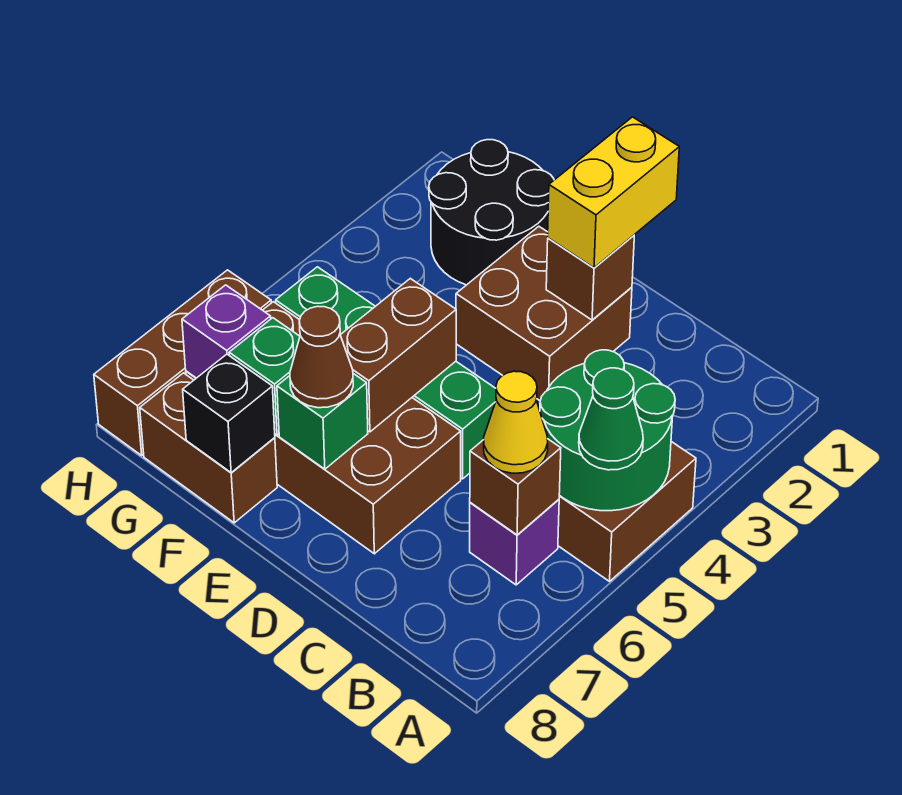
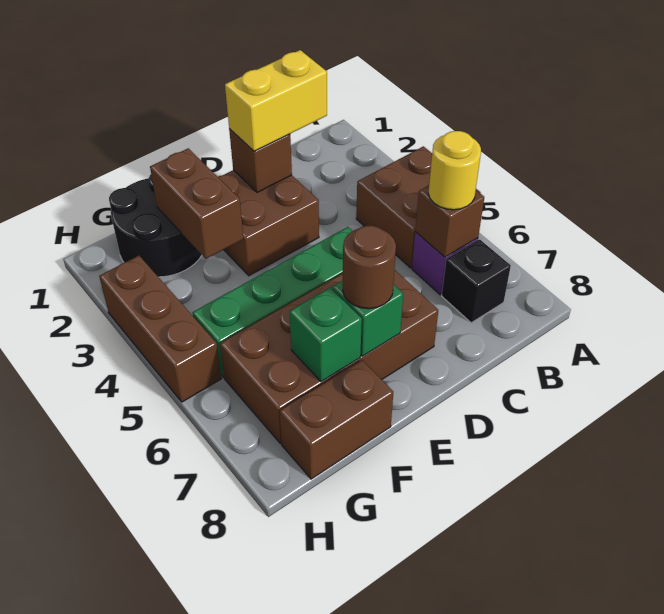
green round brick A4:B5 level 2 -> none
green cone A5 level 3 -> none
yellow cone B6 level 3 -> yellow round brick B6 level 3
yellow brick D1:D2 level 3 -> yellow brick C2:D2 level 3
brown brick E5:E6 level 2 -> brown brick F2:F3 level 2
brown cone E7 level 3 -> brown round brick E7 level 3
black brick F8 level 2 -> black brick B7 level 1
purple brick G7 level 2 -> none
brown brick H6:H8 level 1 -> brown brick H3:H5 level 1

